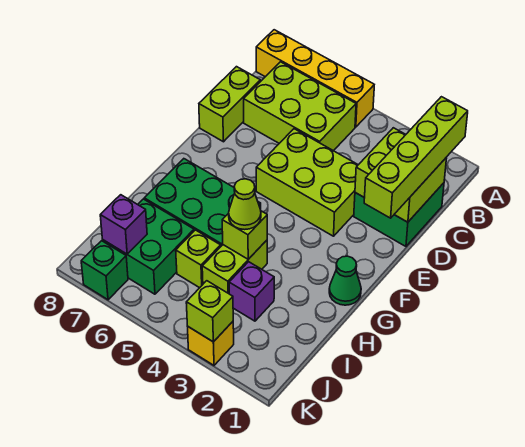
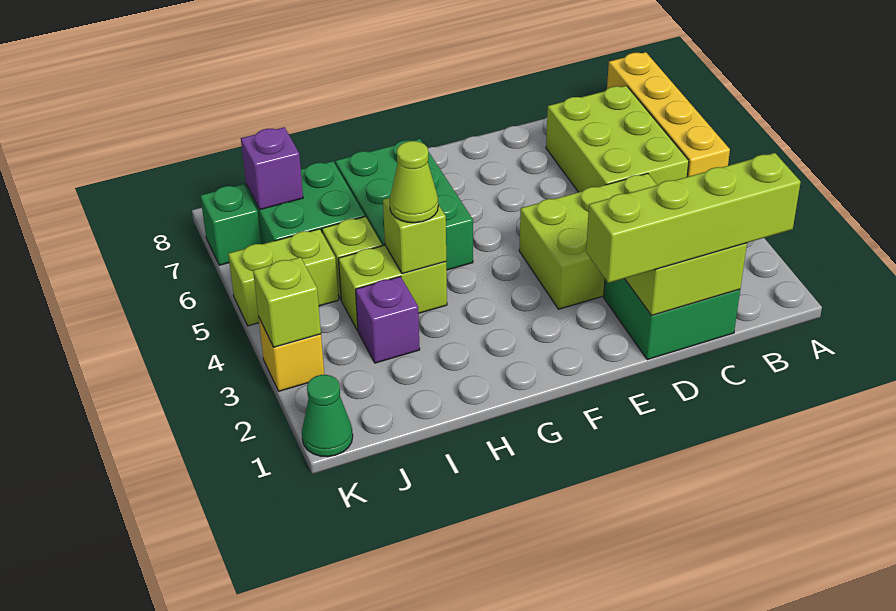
lime brick C8:D8 level 1 -> lime brick J5:K5 level 1
lime brick D3:E5 level 1 -> lime brick C3:E4 level 1
green cone G1 level 1 -> green cone K1 level 1

